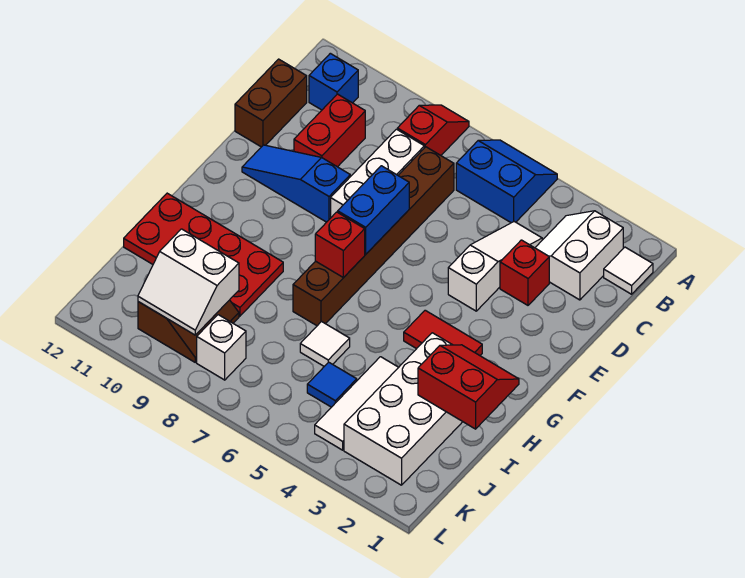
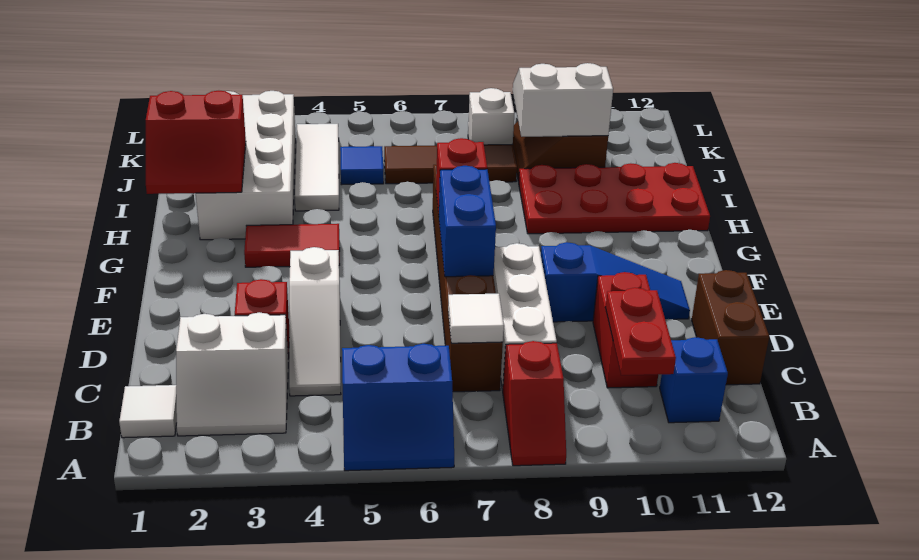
white slope B2:C3 level 1 top 2 -> white slope B2:C3 level 1 top C
none -> red plate B10:C10 level 2
white tile I6 level 1 -> white tile C7 level 2
none -> brown tile J6:J8 level 1

